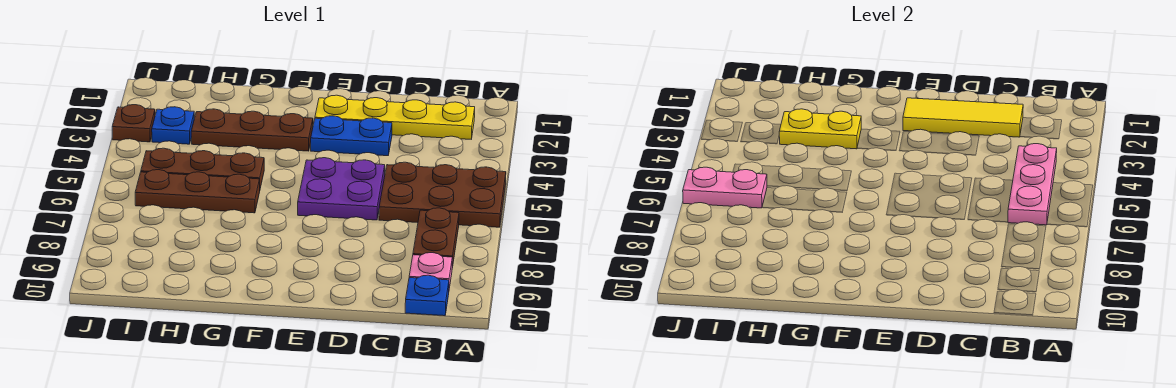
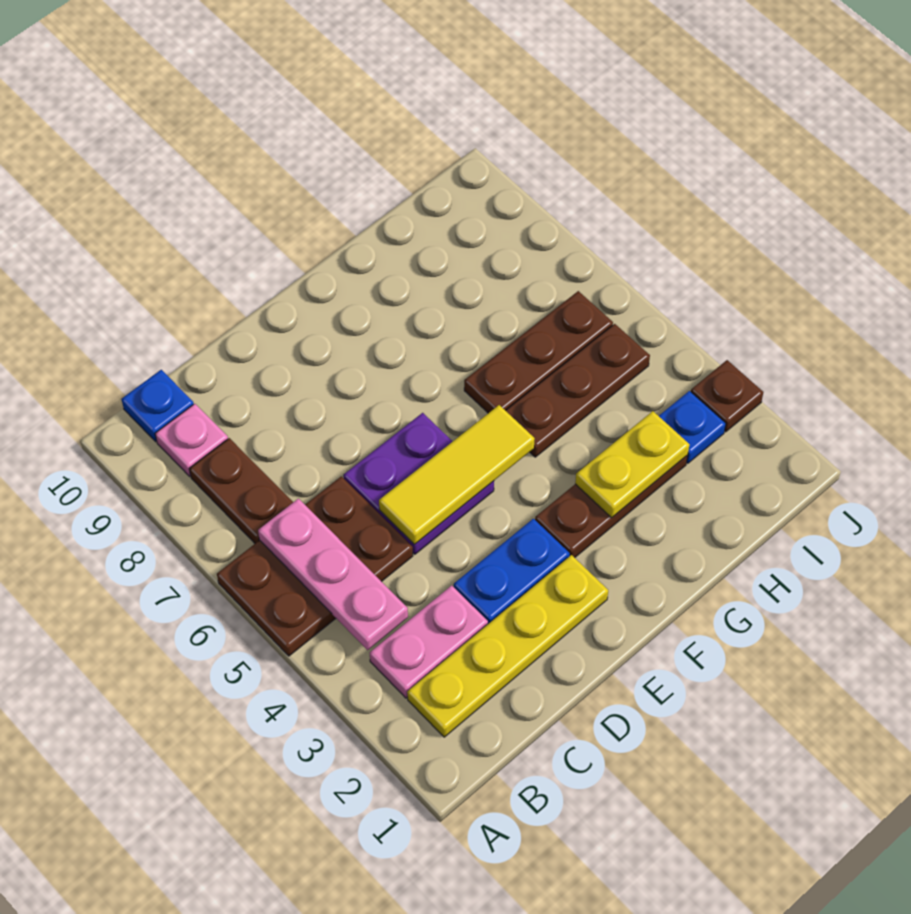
yellow tile C2:E2 level 2 -> yellow tile D5:F5 level 2
pink plate I6:J6 level 2 -> pink plate B3:C3 level 1

